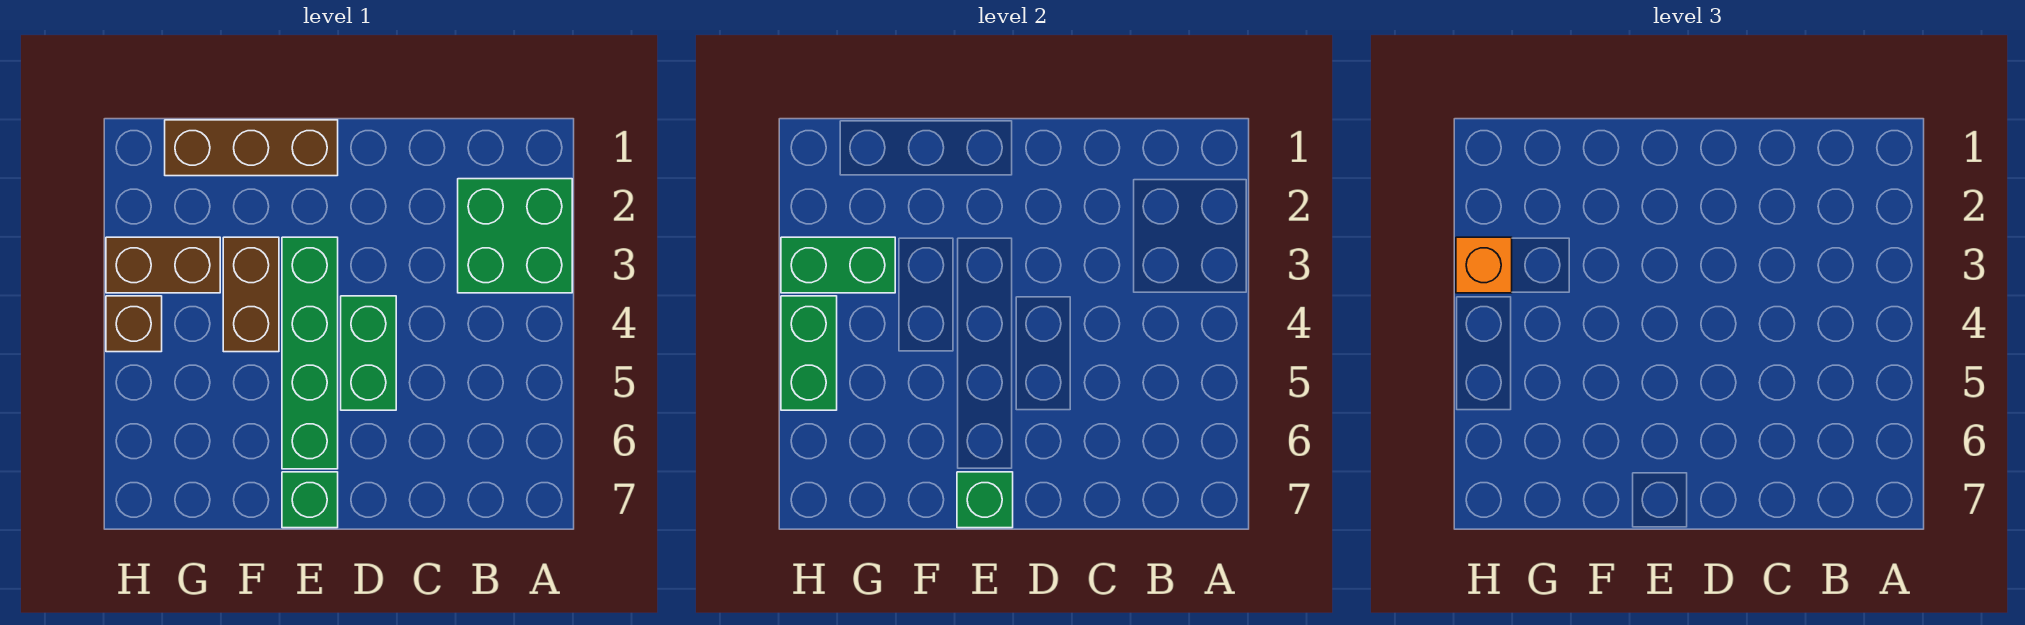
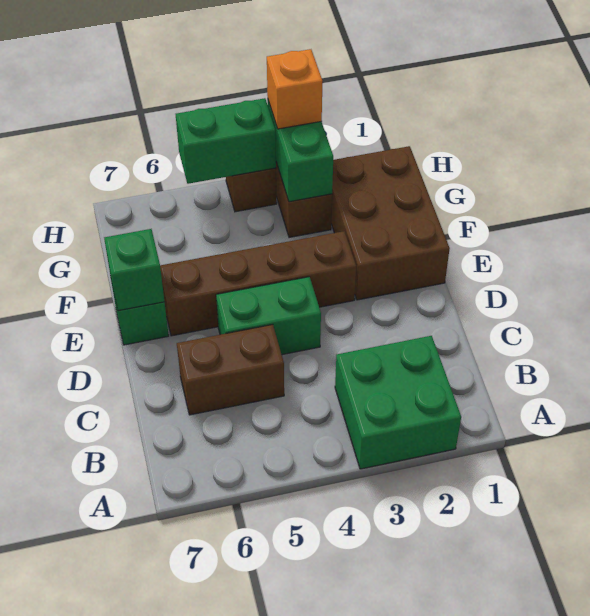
brown brick E1:G1 level 1 -> brown brick E1:G2 level 1
green brick E3:E6 level 1 -> brown brick E3:E6 level 1
brown brick F3:F4 level 1 -> brown brick C5:C6 level 1

